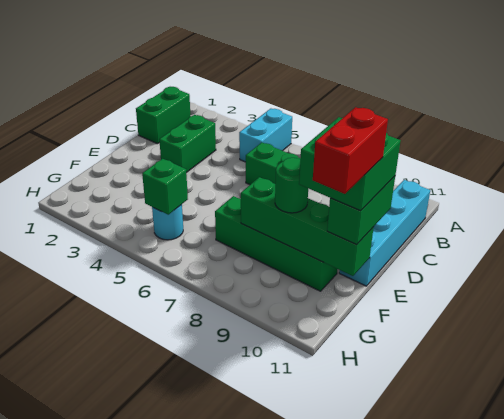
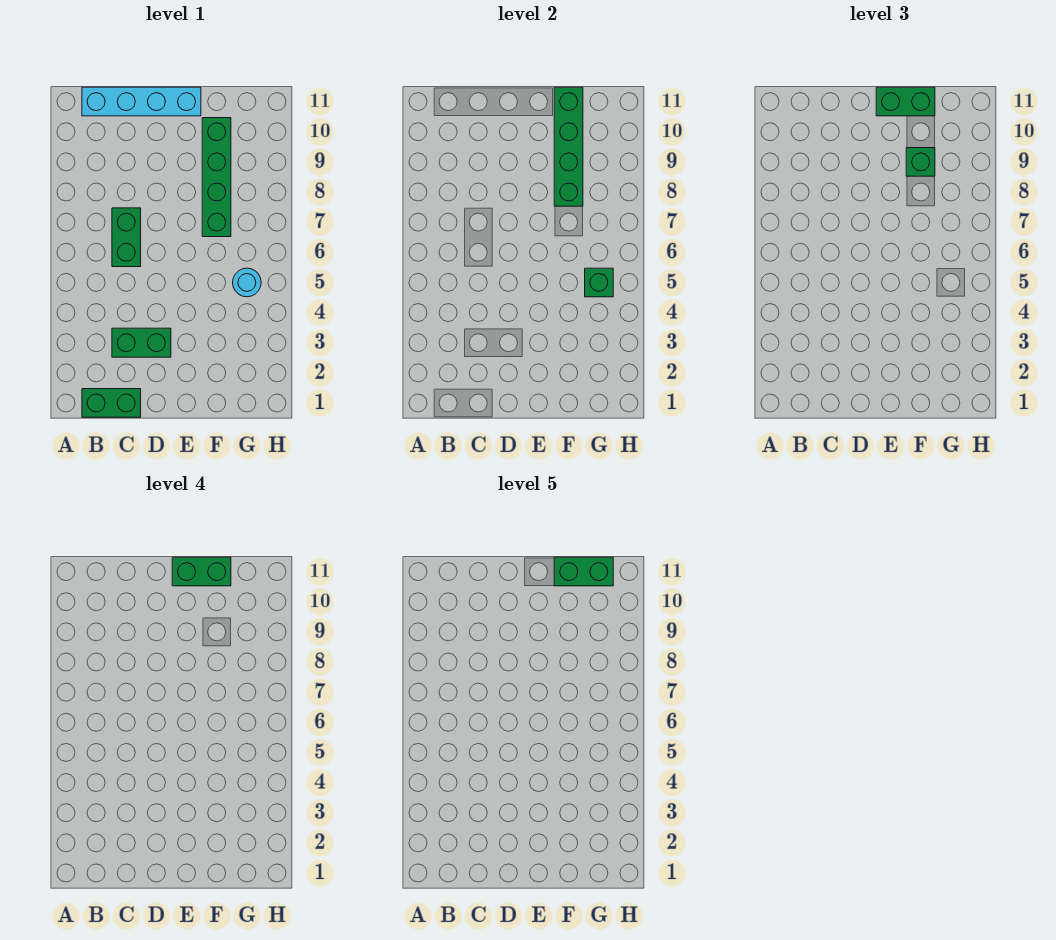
cyan brick A5:B5 level 1 -> none
green brick E10:F11 level 4 -> green brick E11:F11 level 4
green round brick F9 level 3 -> green brick F9 level 3
red brick F11:G11 level 5 -> green brick F11:G11 level 5

